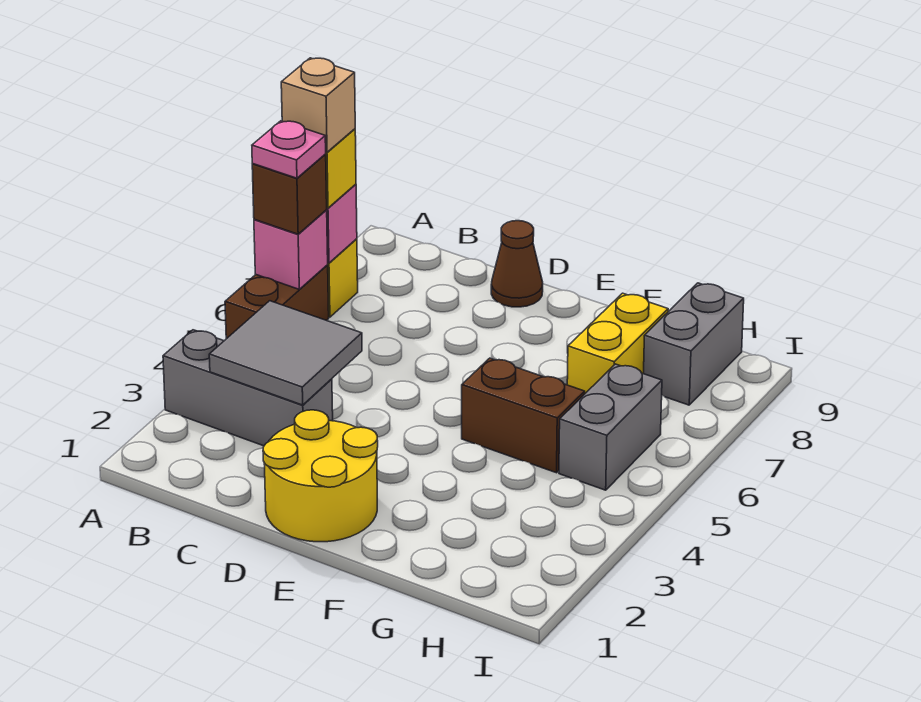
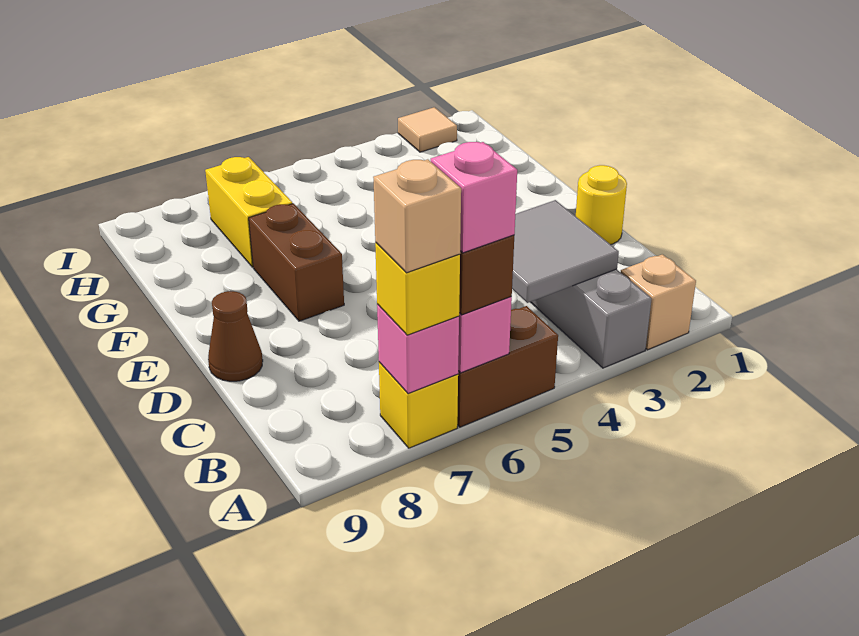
none -> tan brick A2 level 1
pink plate A6 level 4 -> pink brick A6 level 4
yellow round brick D1:E2 level 1 -> yellow round brick D1 level 1
brown brick F5:G5 level 1 -> brown brick E7:F7 level 1
yellow brick G7:G8 level 1 -> yellow brick G7:H7 level 1
grey brick H5:H6 level 1 -> none
grey brick H8:H9 level 1 -> none
none -> tan tile I2 level 1

